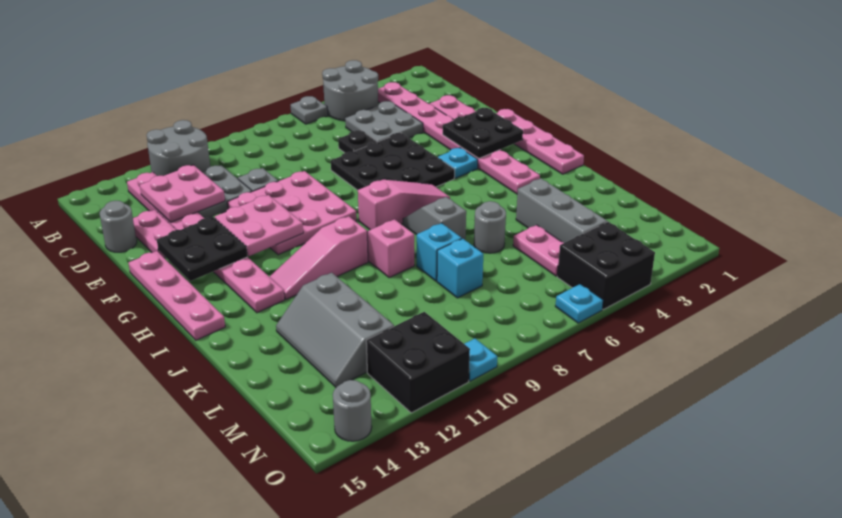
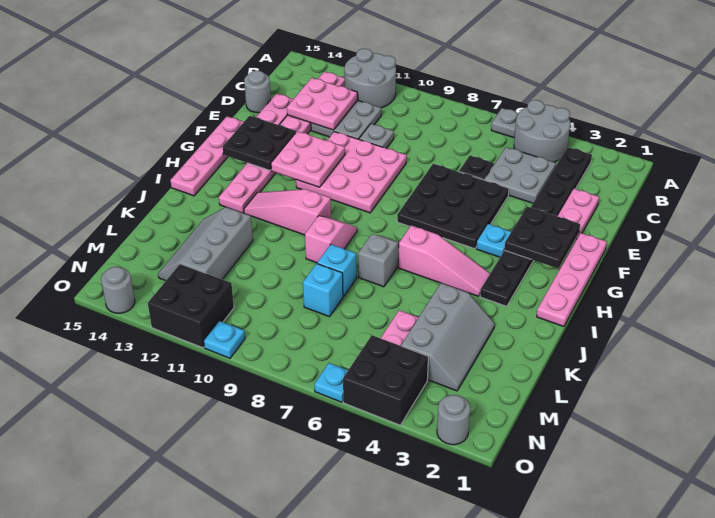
pink plate B3:I3 level 1 -> black plate B3:I3 level 1
pink slope H6:H8 level 1 top 8 -> pink slope I4:I6 level 1 top 6
grey round brick K6 level 1 -> grey round brick O2 level 1

